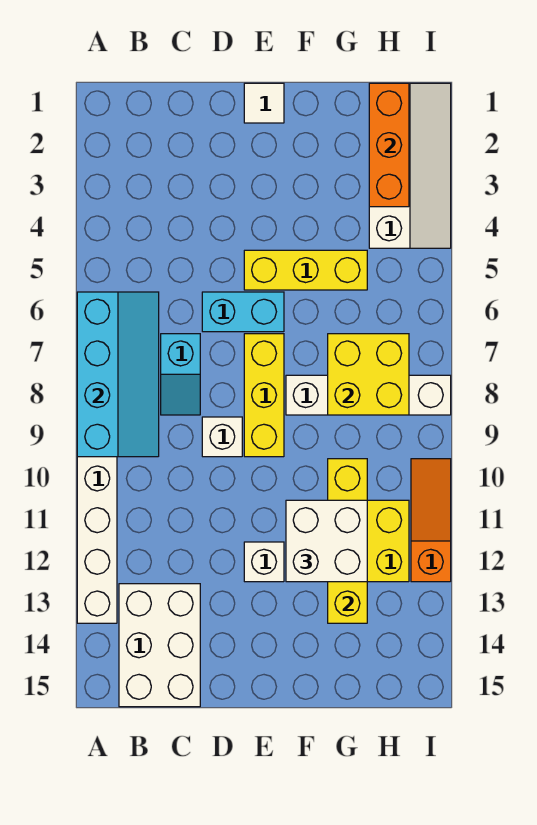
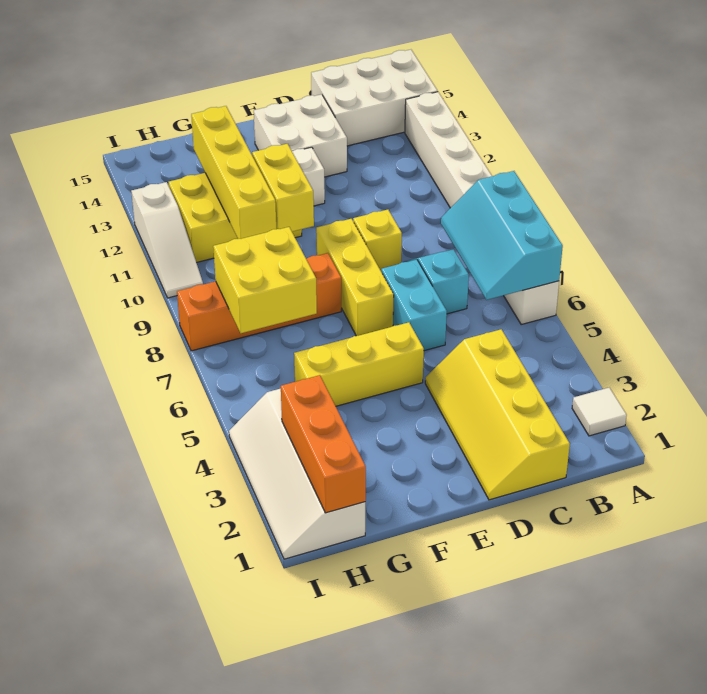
cyan slope A6:B9 level 2 top A -> cyan slope A6:B8 level 2 top A
white brick B13:C15 level 1 -> white brick A14:C15 level 1
none -> yellow slope C1:D4 level 1 top C
cyan brick D6:E6 level 1 -> cyan brick D6:D7 level 1
white brick D9 level 1 -> yellow brick D9 level 1
white tile E1 level 1 -> white tile A2 level 1
white brick F8:I8 level 1 -> orange brick F8:I8 level 1
none -> yellow brick F10:F11 level 2
white brick F11:G12 level 3 -> white brick D13:E14 level 1
orange slope I10:I12 level 1 top 12 -> white slope I10:I12 level 1 top 12

